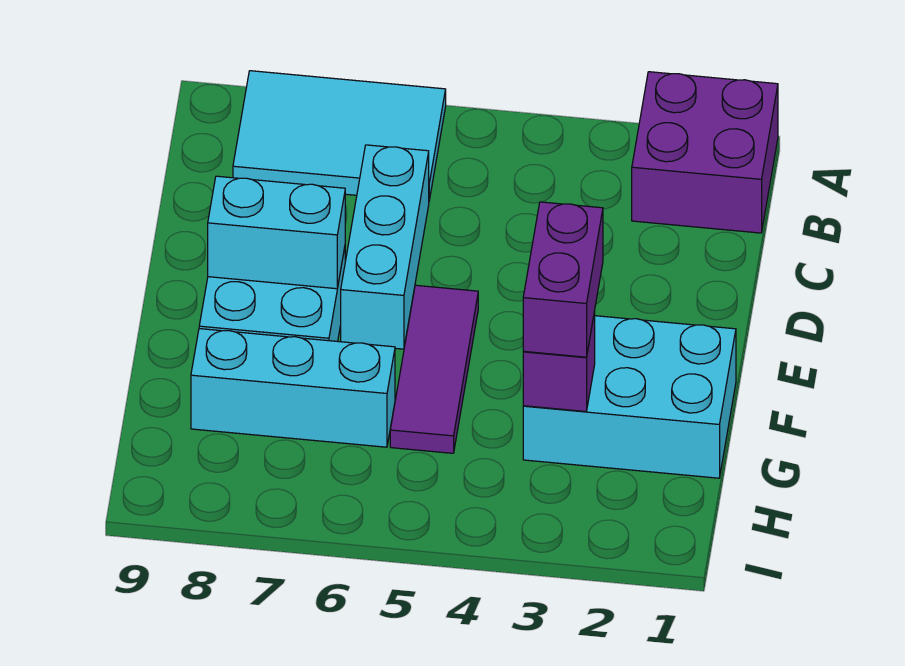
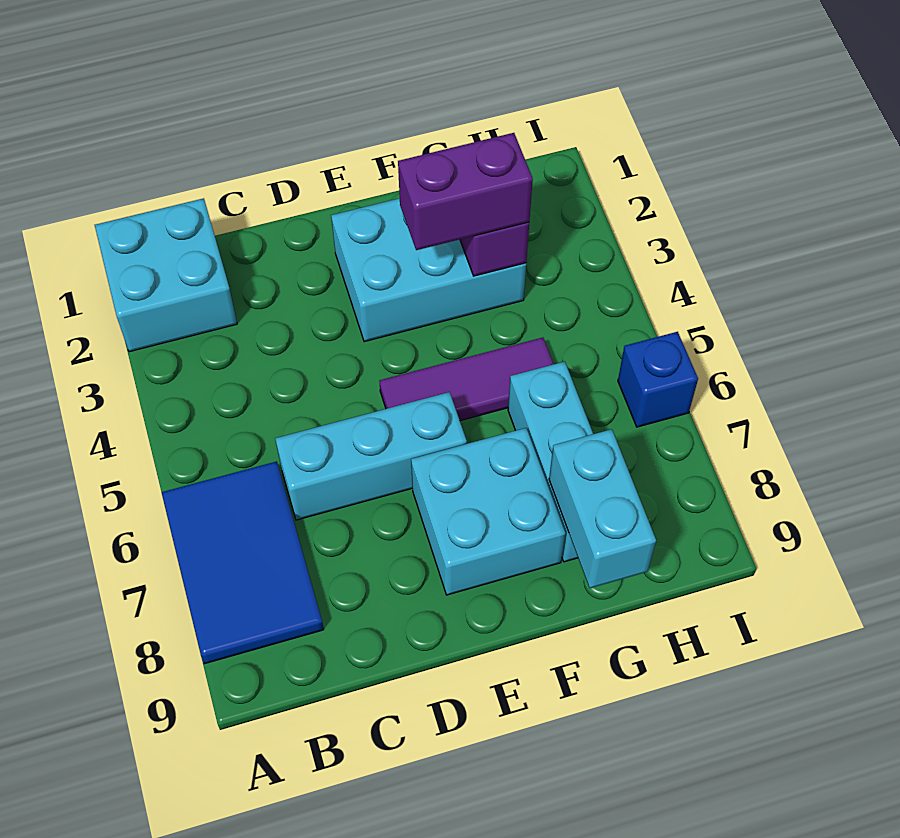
purple brick A1:B2 level 1 -> cyan brick A1:B2 level 1
cyan tile A6:B8 level 1 -> blue tile A6:B8 level 1
cyan brick E7:E8 level 2 -> cyan brick G8:G9 level 2
cyan brick F1:G3 level 1 -> cyan brick E2:G3 level 1
none -> blue brick I6 level 1

